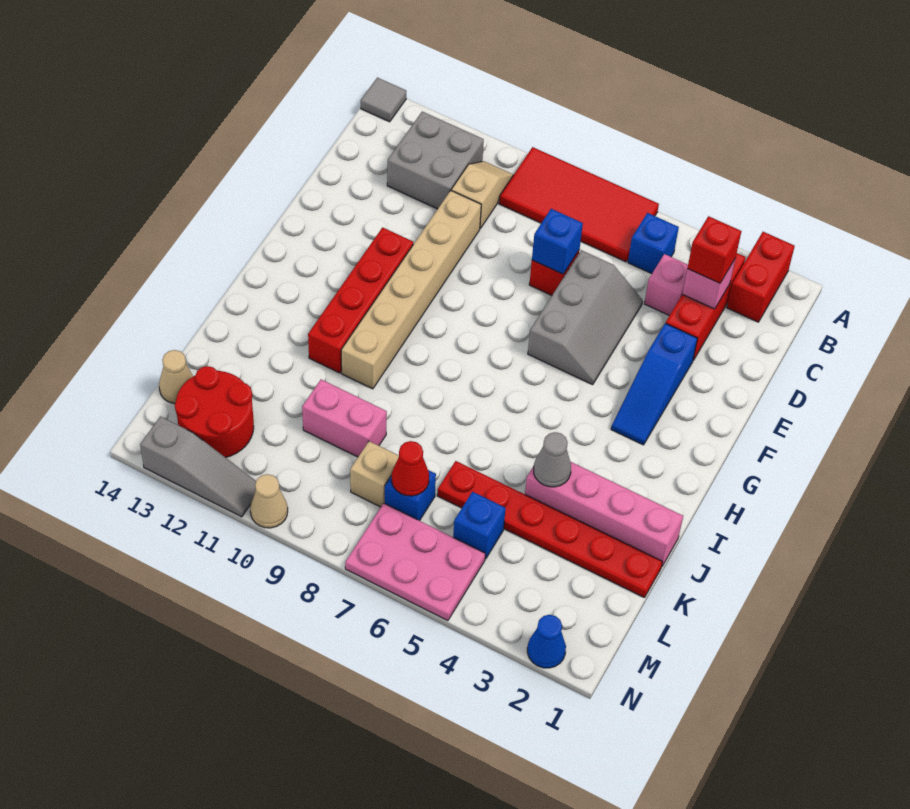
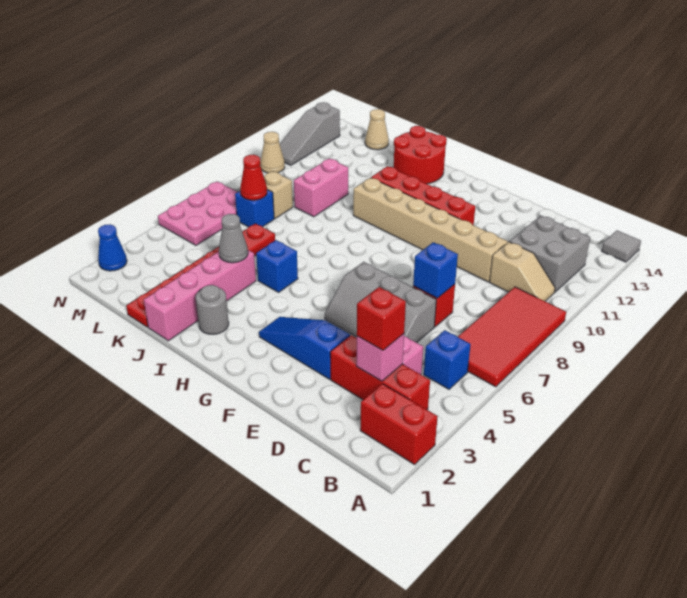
none -> grey round brick I2 level 1
blue brick L5 level 1 -> blue brick I5 level 1
red round brick L12:M13 level 1 -> red round brick I13:J14 level 1

